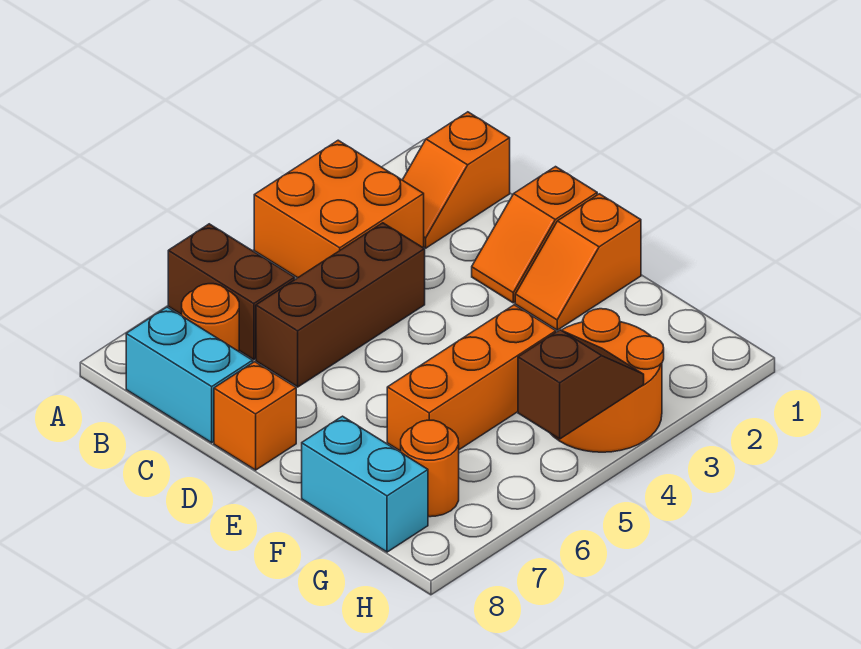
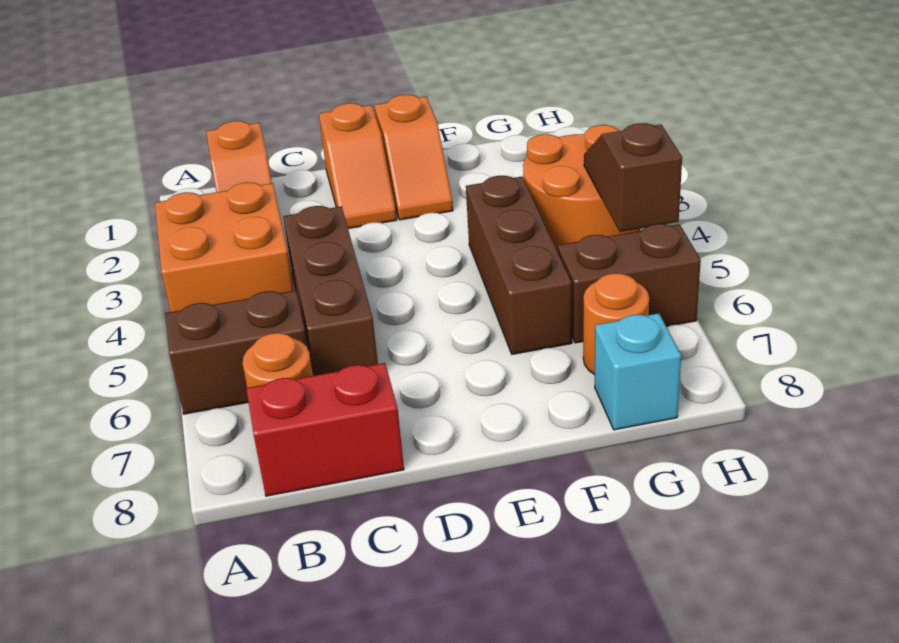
cyan brick B8:C8 level 1 -> red brick B8:C8 level 1
orange brick D8 level 1 -> none
orange brick F4:F6 level 1 -> brown brick F4:F6 level 1
cyan brick F8:G8 level 1 -> cyan brick G8 level 1
none -> brown brick G6:H6 level 1

